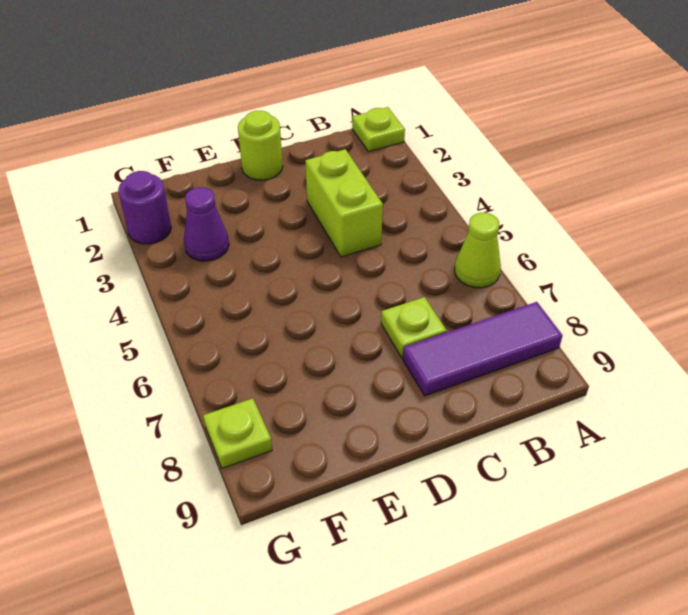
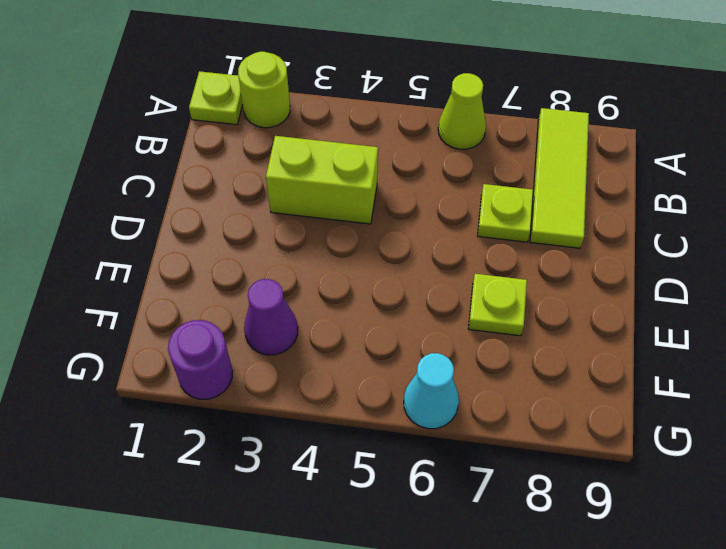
purple tile A8:C8 level 1 -> lime tile A8:C8 level 1
lime round brick D1 level 1 -> lime round brick A2 level 1
none -> cyan cone G6 level 1
lime plate G8 level 1 -> lime plate E7 level 1

